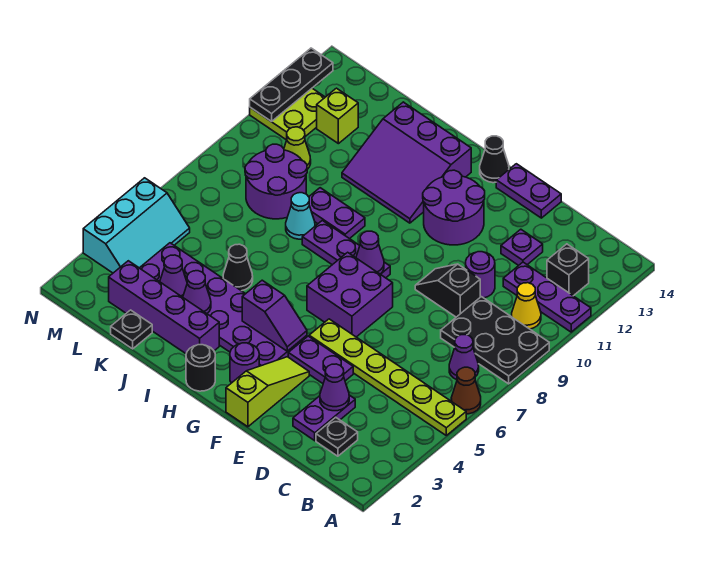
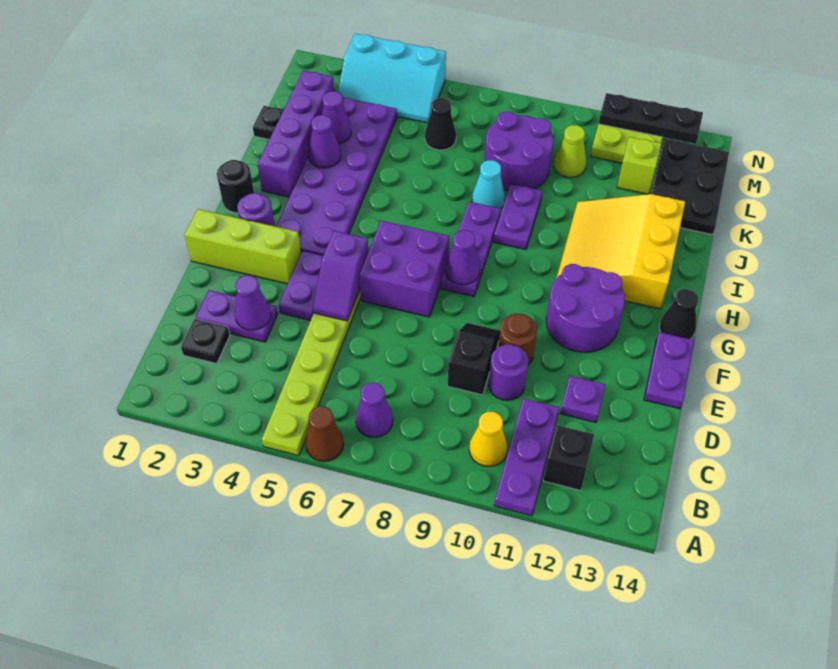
black plate A8:C9 level 1 -> black plate K13:M14 level 1
none -> brown round brick E10 level 1
lime slope F1:F3 level 1 top 1 -> lime brick F1:F3 level 1
purple slope G4:H4 level 2 top H -> purple slope E5:F5 level 2 top F
purple slope H11:J13 level 1 top 13 -> yellow slope H11:J13 level 1 top 13
black cone J5 level 1 -> black cone L6 level 1

